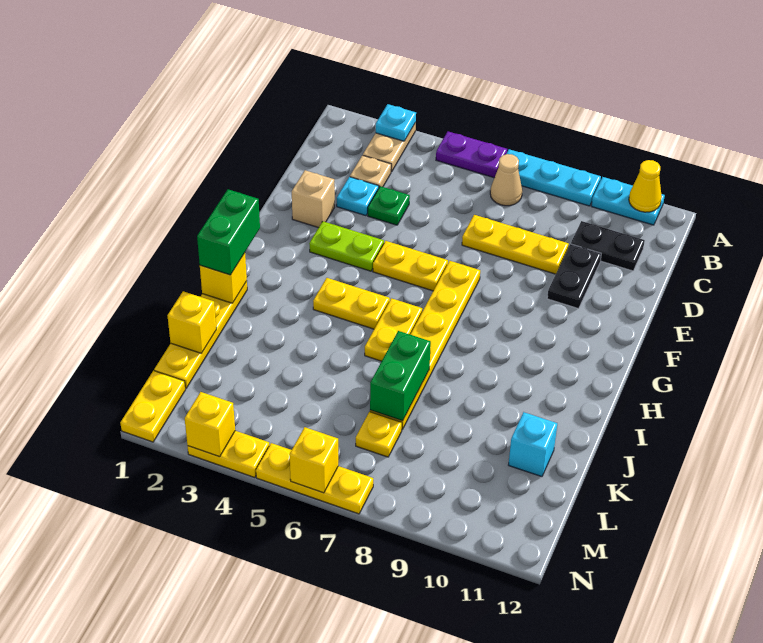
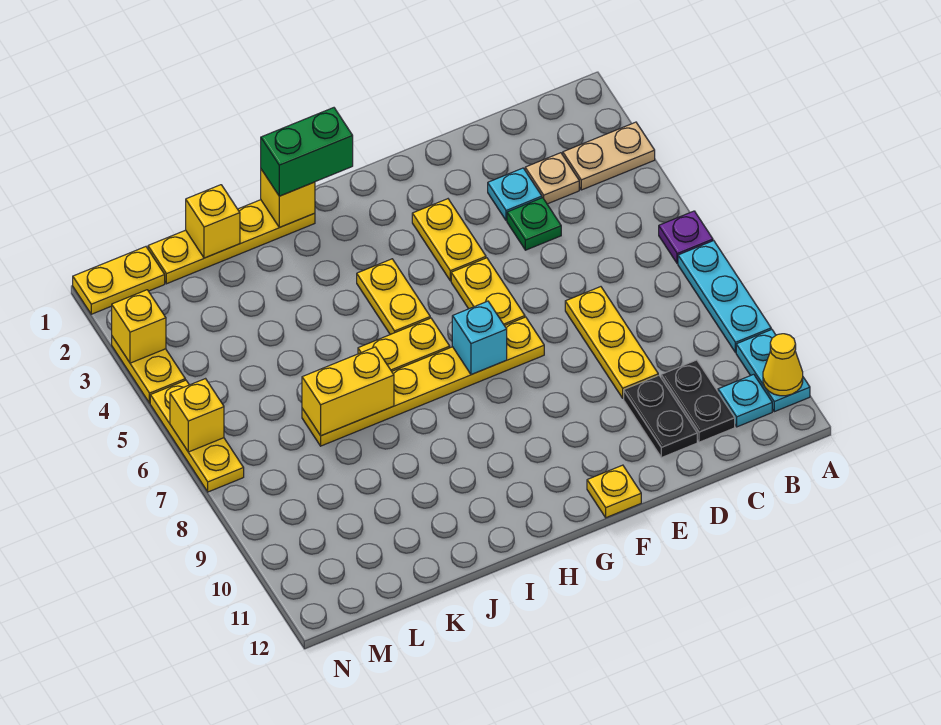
cyan plate A3 level 2 -> cyan plate B11 level 1
purple plate A5:A6 level 1 -> purple plate A6 level 1
tan cone B7 level 1 -> none
black plate D10:E10 level 1 -> black plate D10:D11 level 1
tan brick E2 level 1 -> none
lime plate F3:F4 level 1 -> yellow plate F3:F4 level 1
green brick J7:K7 level 2 -> yellow brick J7:K7 level 2
cyan brick K11 level 1 -> cyan brick G7 level 2
yellow plate L7 level 1 -> yellow plate F12 level 1

